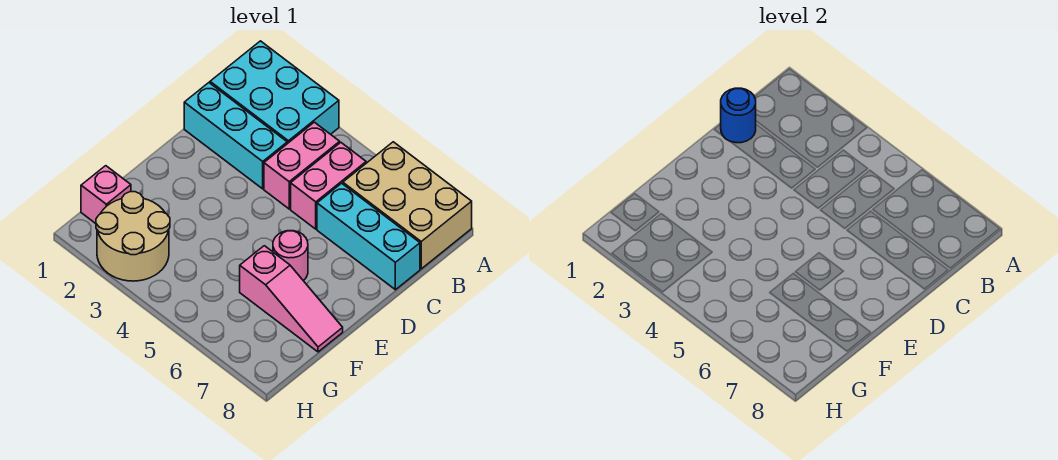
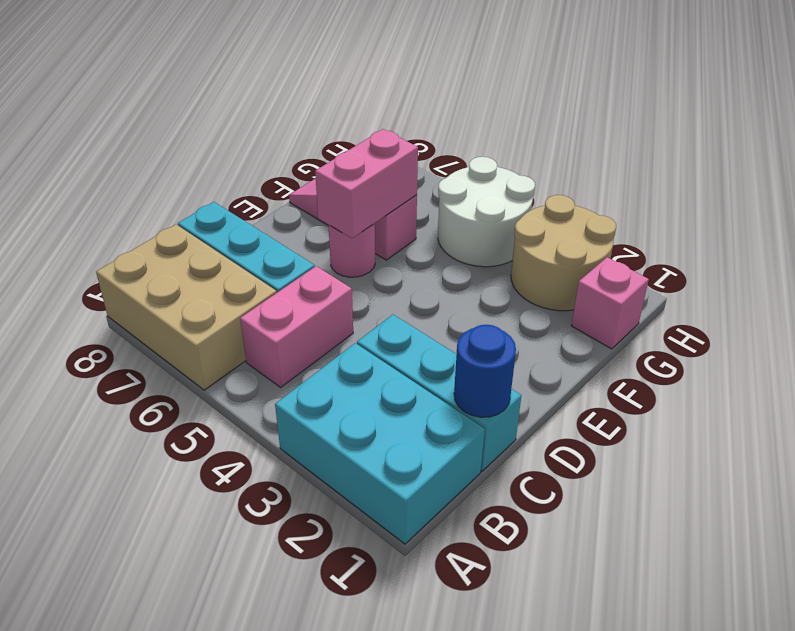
pink brick B4:C4 level 1 -> pink brick E6:F6 level 2
none -> white round brick G4:H5 level 1

